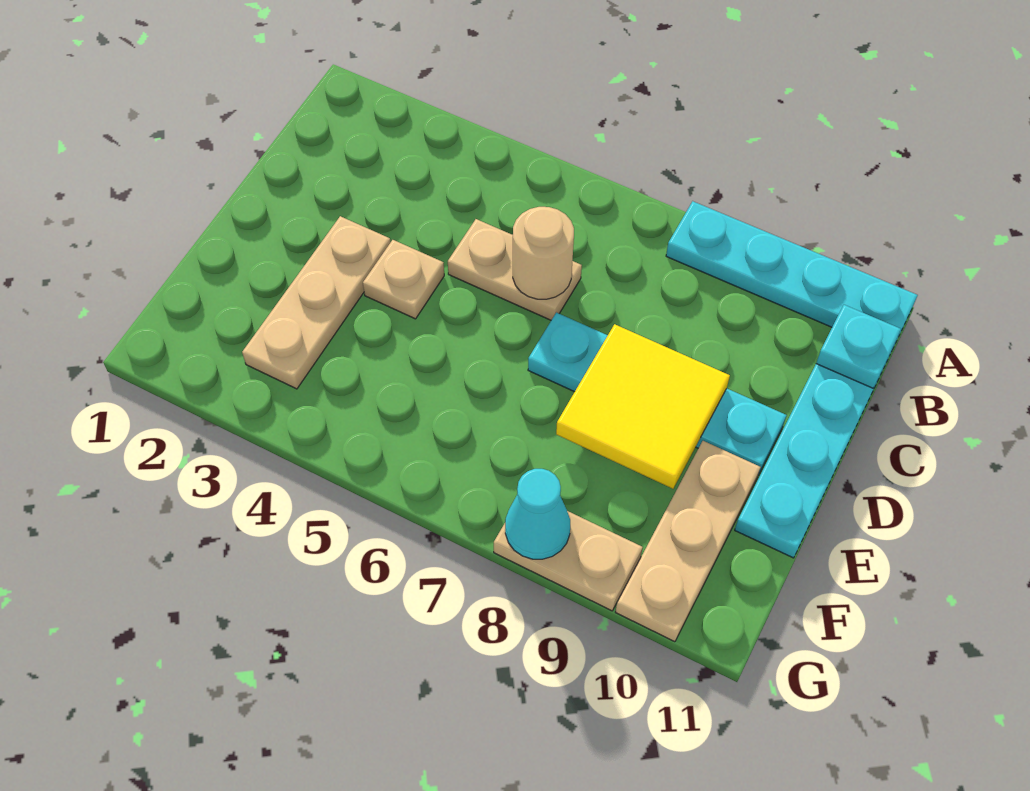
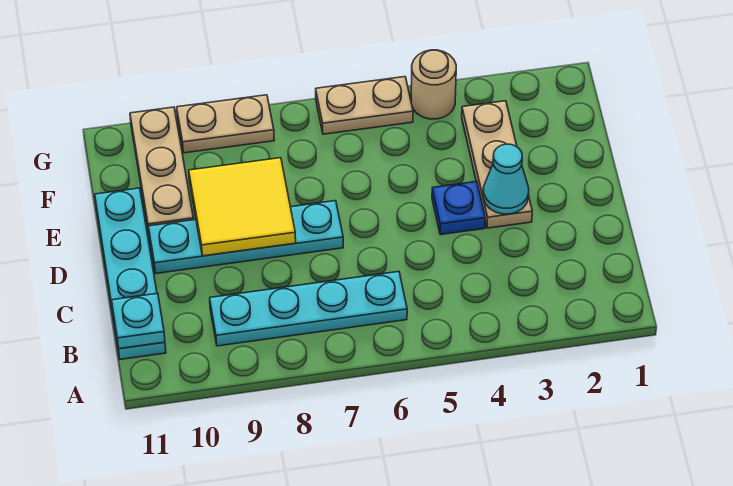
cyan plate A8:A11 level 1 -> cyan plate B6:B9 level 1
tan plate C5:C6 level 1 -> tan plate G5:G6 level 1
tan round brick C6 level 2 -> tan round brick G4 level 1
tan plate D4 level 1 -> blue plate D4 level 1
cyan cone G8 level 2 -> cyan cone D3 level 2

